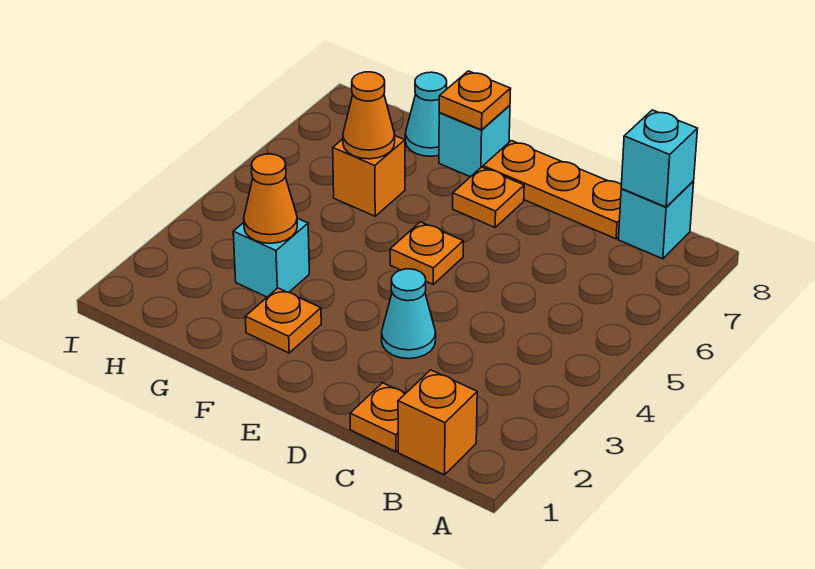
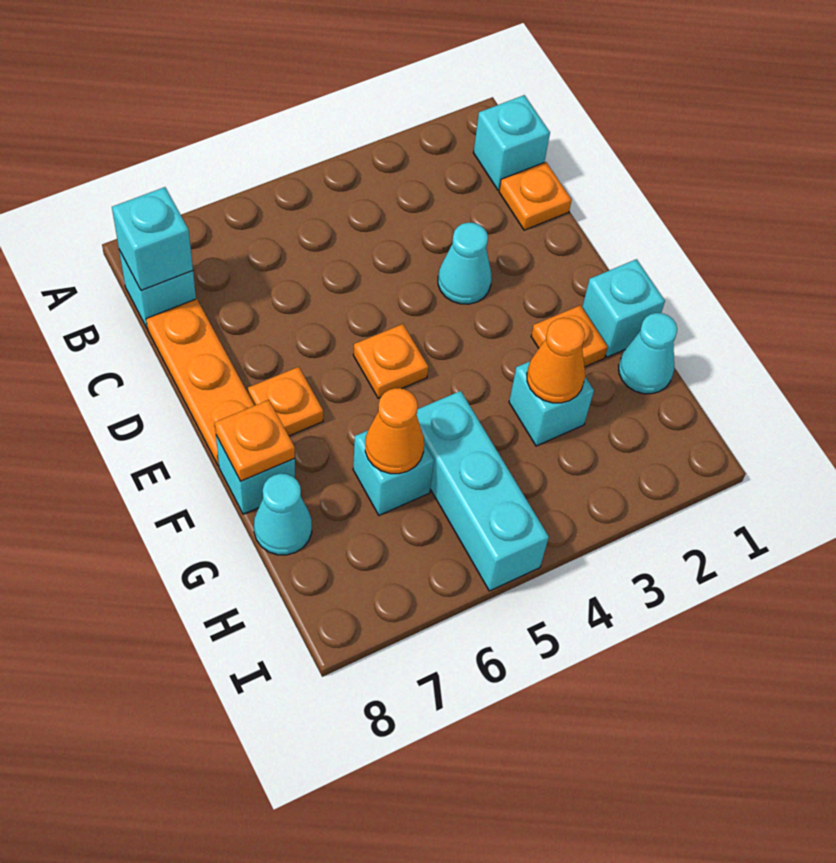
orange brick B1 level 1 -> cyan brick B1 level 1
none -> cyan brick F1 level 1
none -> cyan cone G1 level 1
none -> cyan brick G5:I5 level 1
orange brick G6 level 1 -> cyan brick G6 level 1

